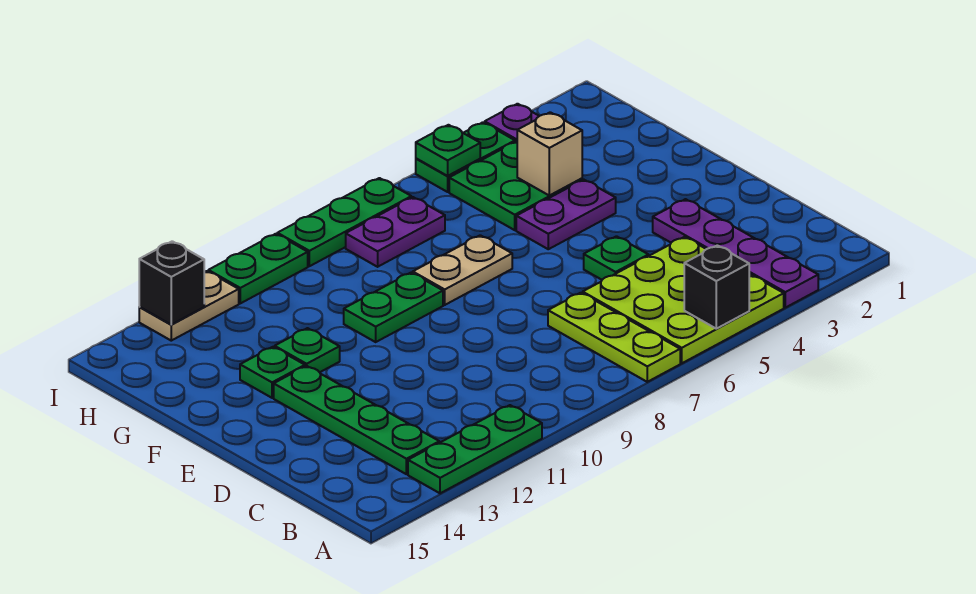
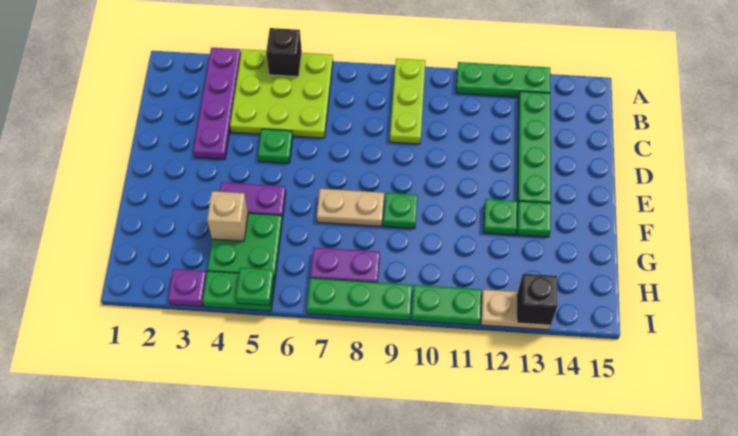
lime plate A7:C7 level 1 -> lime plate A9:C9 level 1
green plate F9:F10 level 1 -> green plate F9 level 1

